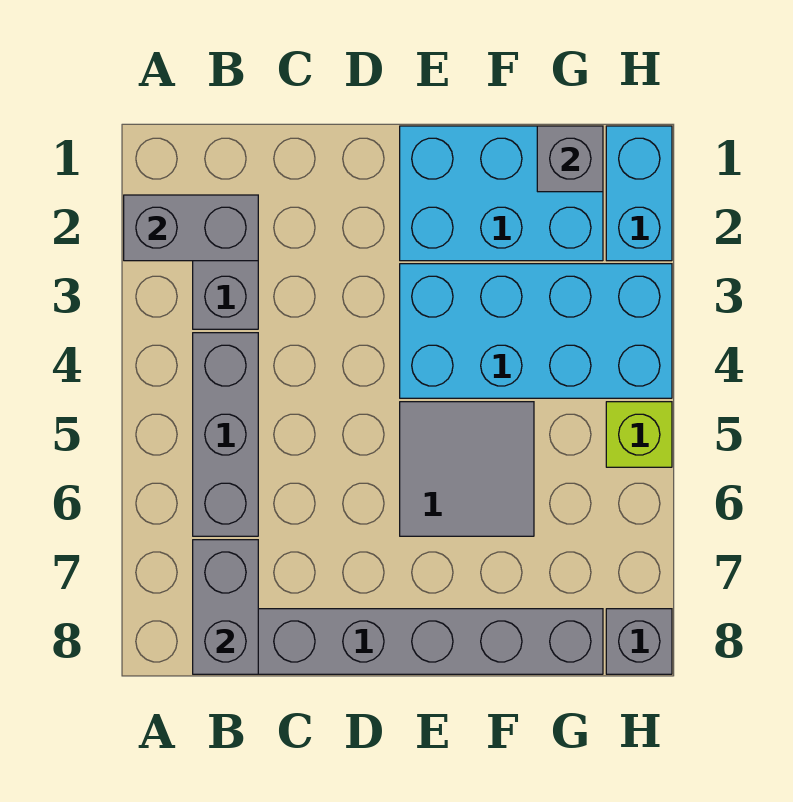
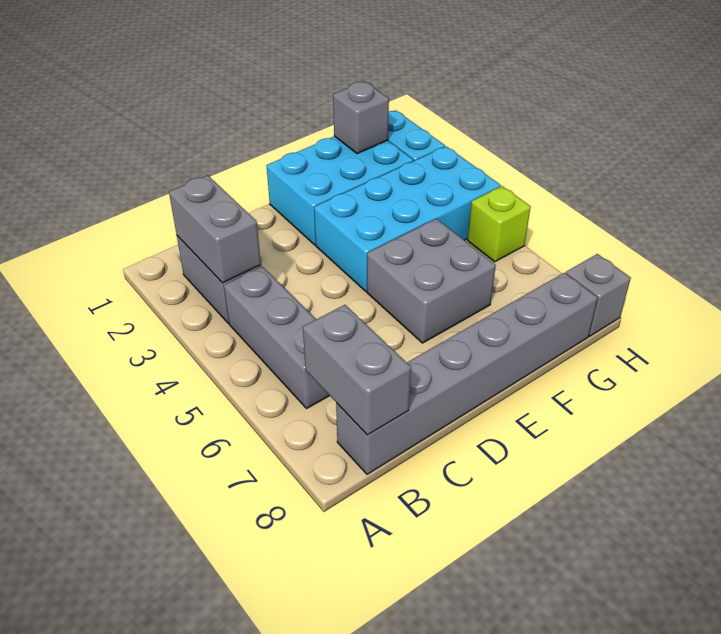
grey brick A2:B2 level 2 -> grey brick B2:B3 level 2
grey tile E5:F6 level 1 -> grey brick E5:F6 level 1

